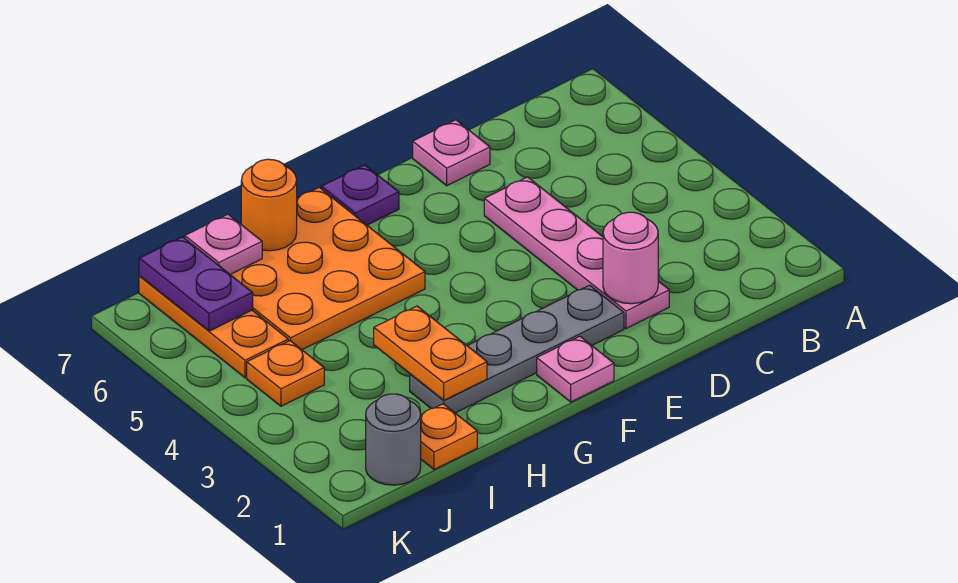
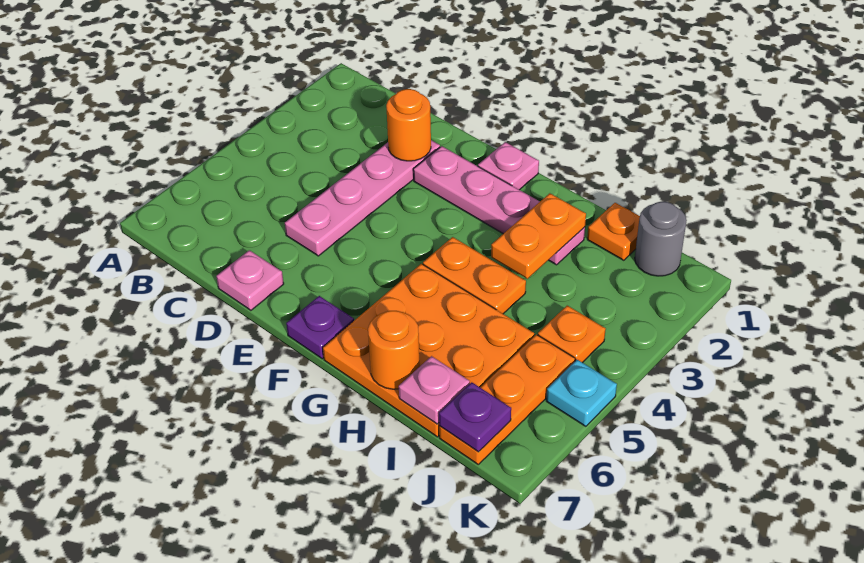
pink round brick D2 level 2 -> orange round brick D2 level 2
grey plate E2:H2 level 1 -> pink plate E2:H2 level 1
none -> orange plate G4:H4 level 1
purple plate J6:J7 level 2 -> purple plate J7 level 2
none -> cyan plate K5 level 1

